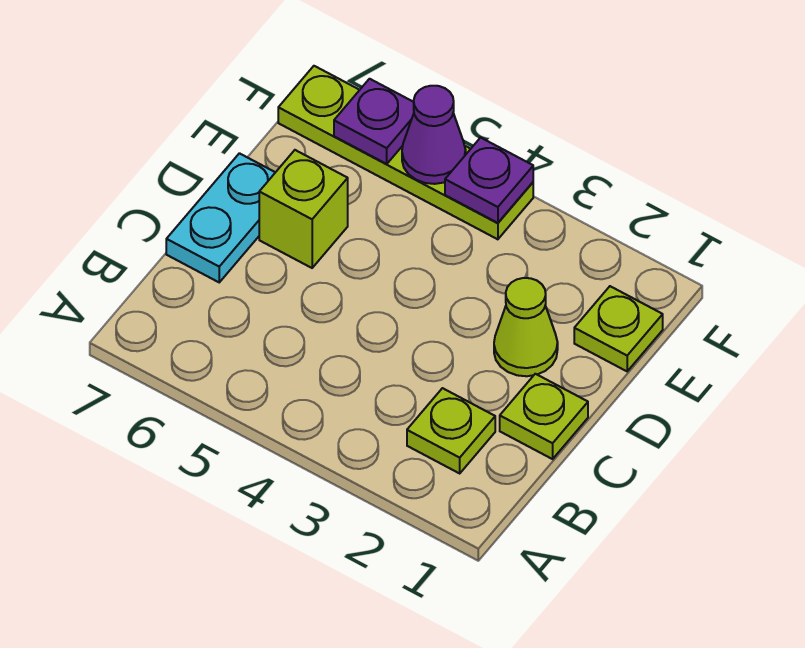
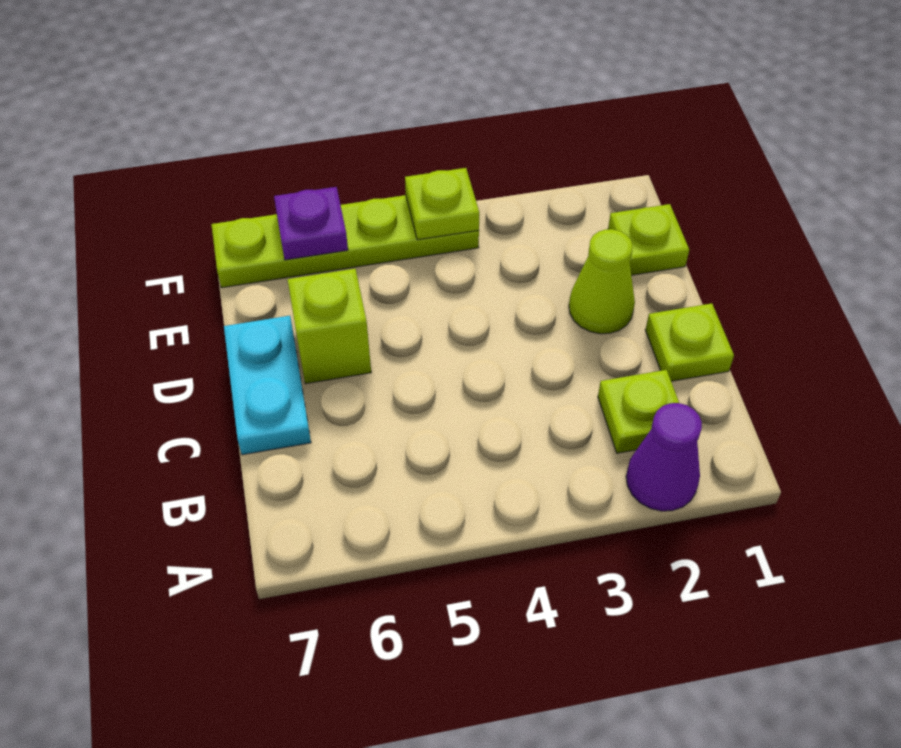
purple plate F4 level 2 -> lime plate F4 level 2
purple cone F5 level 2 -> purple cone A2 level 1

